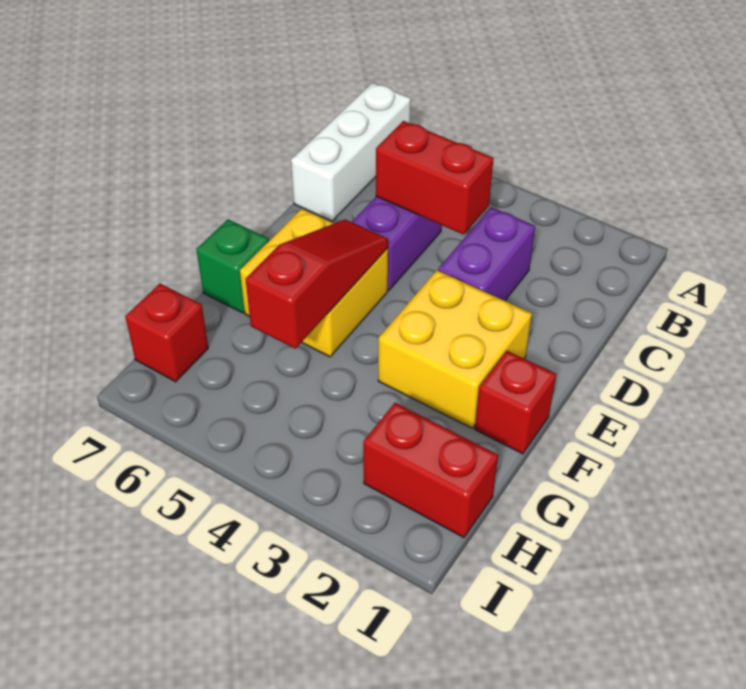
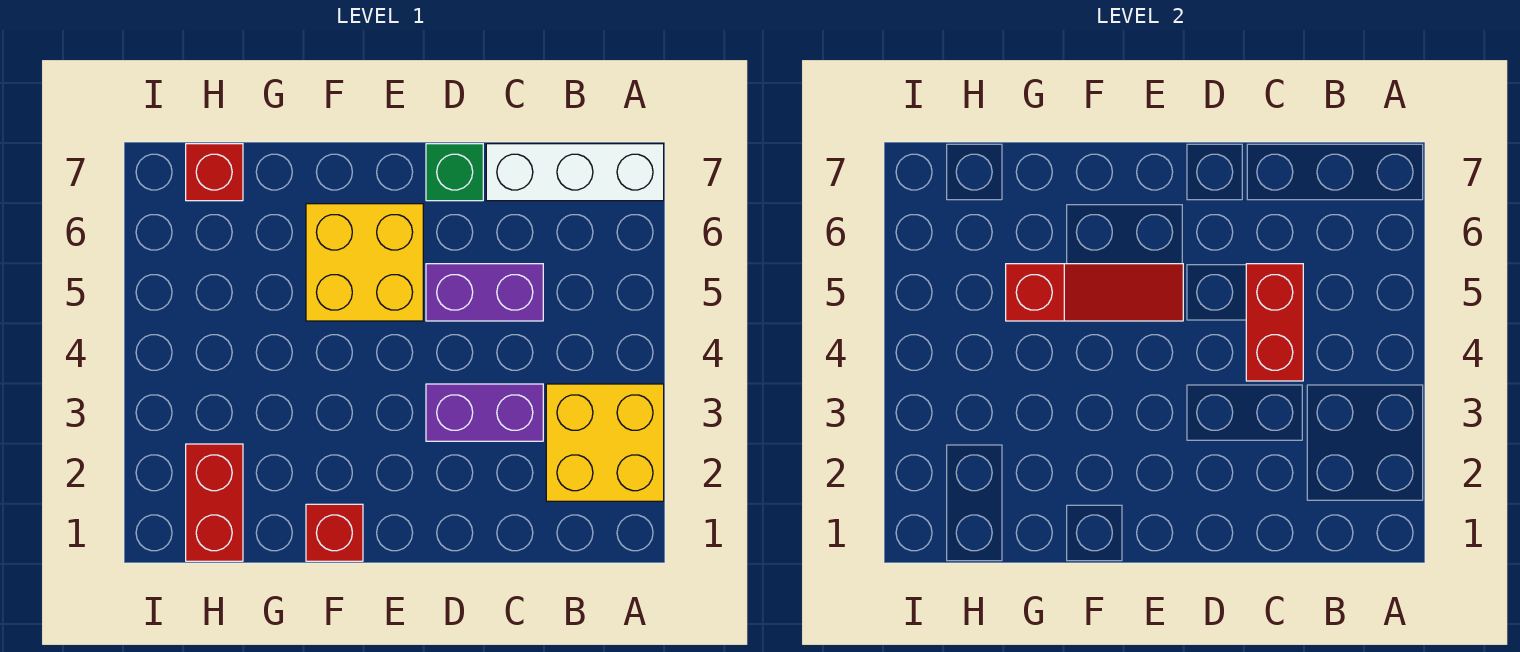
yellow brick E2:F3 level 1 -> yellow brick A2:B3 level 1
green brick F7 level 1 -> green brick D7 level 1

